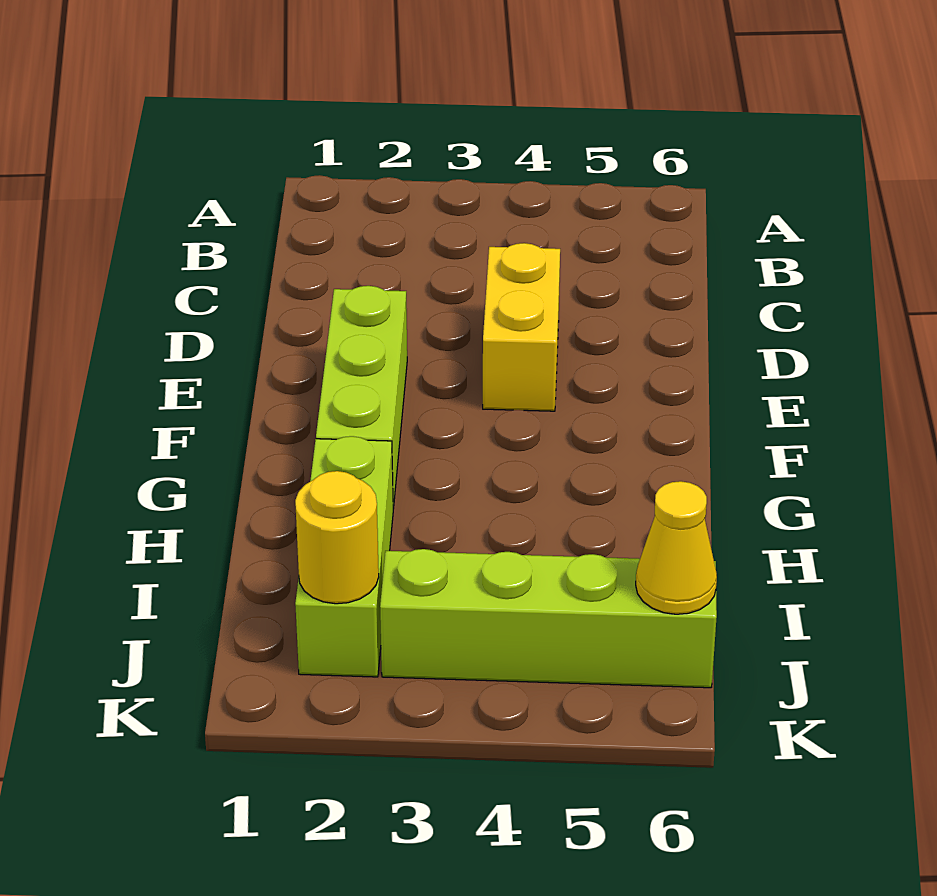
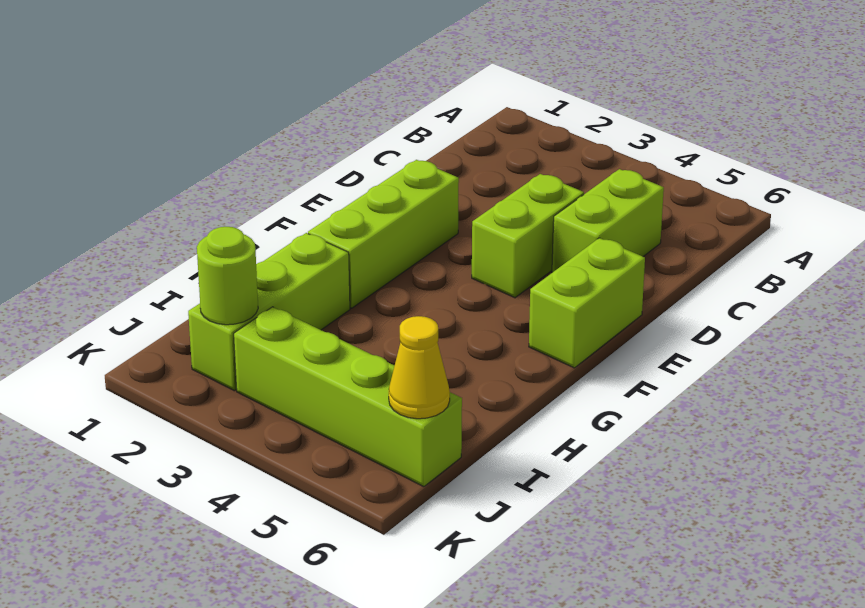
none -> lime brick C5:D5 level 1
yellow brick D4:E4 level 1 -> lime brick D4:E4 level 1
none -> lime brick E6:F6 level 1
yellow round brick J2 level 2 -> lime round brick J2 level 2

